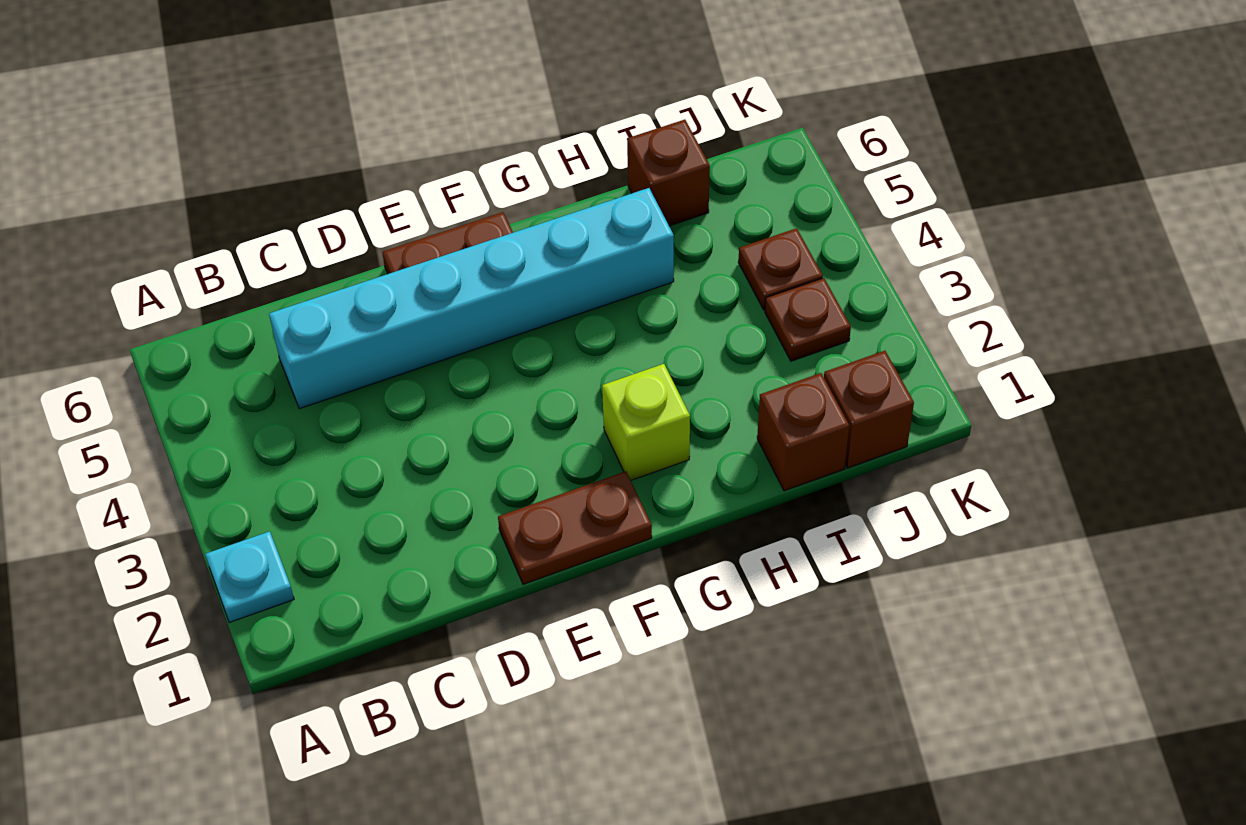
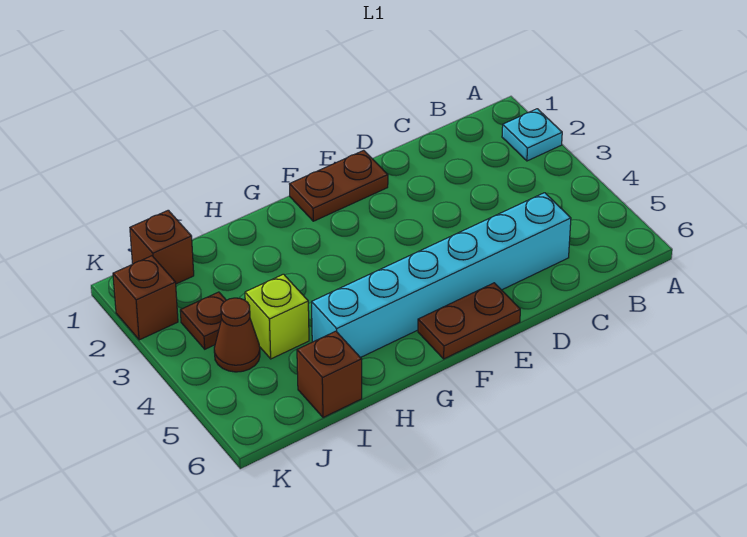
lime brick G2 level 1 -> lime brick I4 level 1
brown brick I1 level 1 -> brown brick K2 level 1
brown plate J4 level 1 -> brown cone J4 level 1

